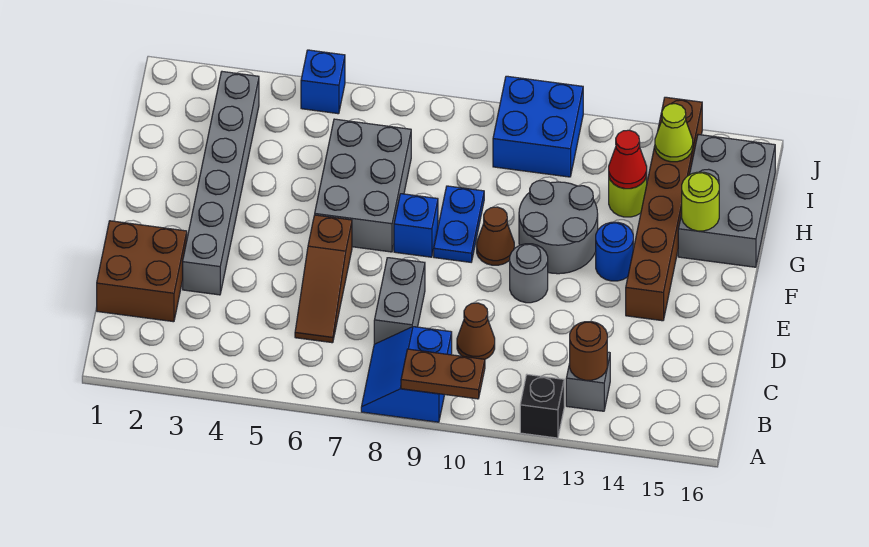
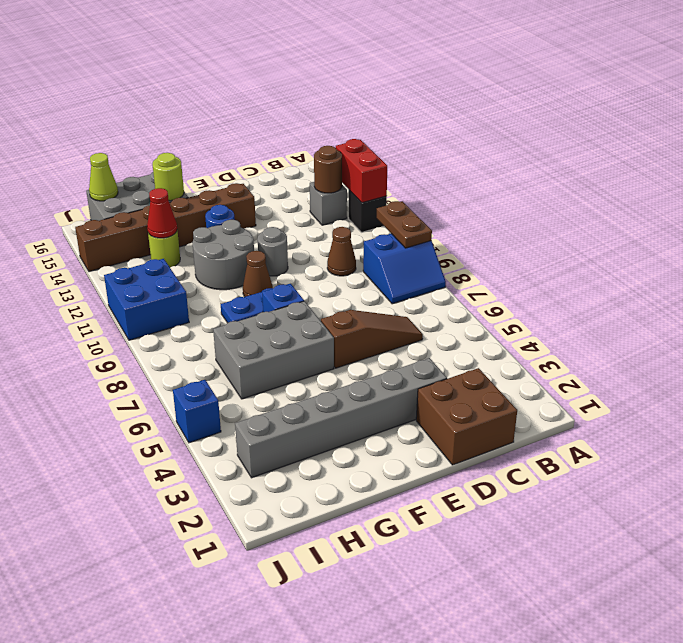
none -> red brick A12:A13 level 2
grey brick C8:D8 level 1 -> none
lime cone I14 level 2 -> lime cone I16 level 2

